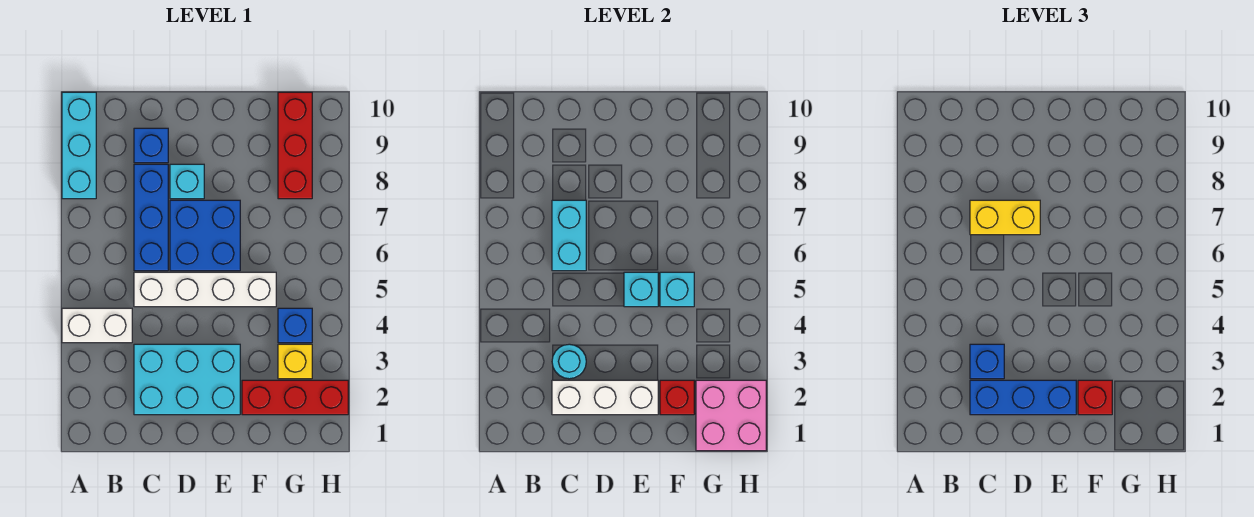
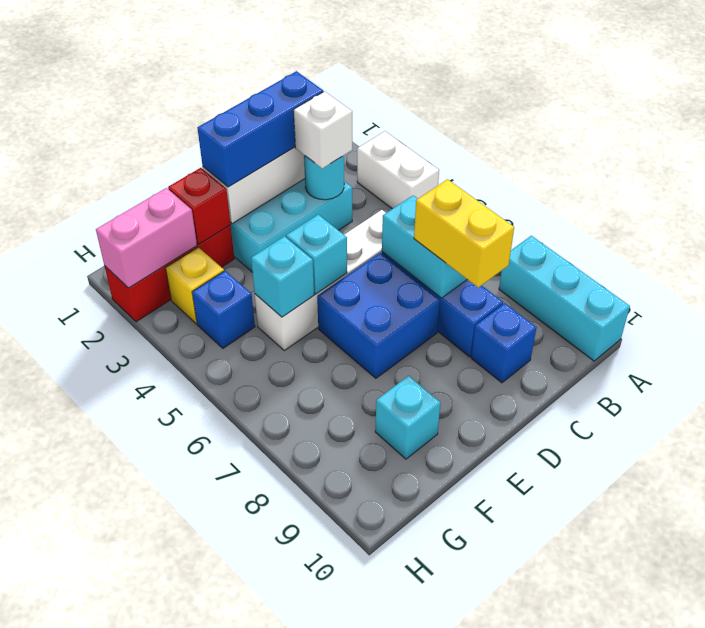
white brick A4:B4 level 1 -> white brick A3:A4 level 1
blue brick C3 level 3 -> white brick C3 level 3
yellow brick C7:D7 level 3 -> yellow brick C7:C8 level 3
cyan brick D8 level 1 -> cyan brick F9 level 1
red brick F2 level 3 -> none
pink brick G1:H2 level 2 -> pink brick G2:H2 level 2
red brick G8:G10 level 1 -> none

